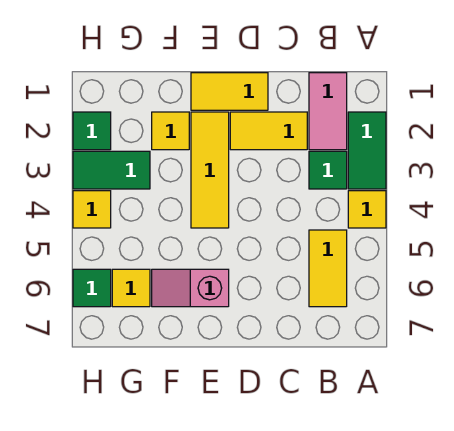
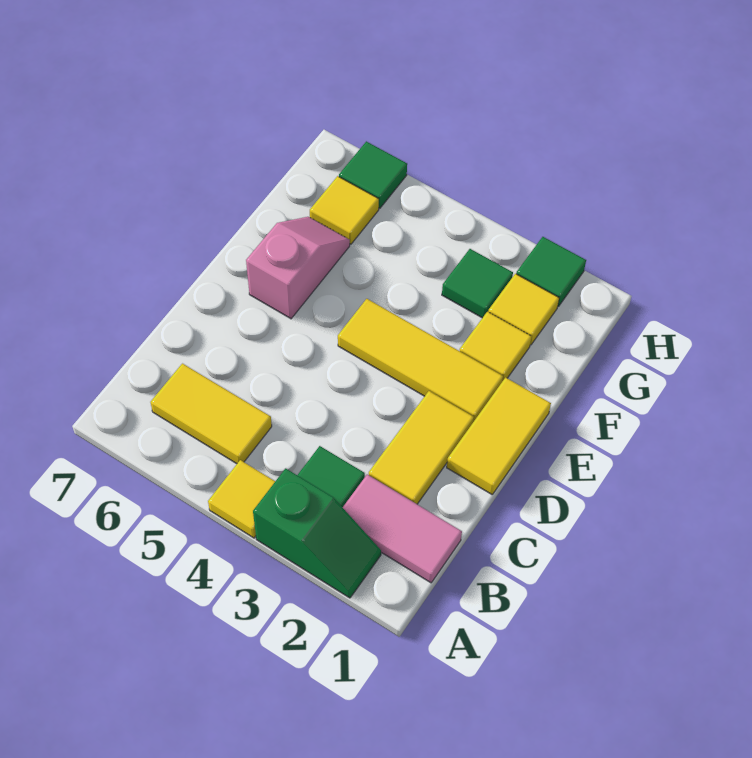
green tile A2:A3 level 1 -> green slope A2:A3 level 1 top 3
green tile G3:H3 level 1 -> green tile G3 level 1
yellow tile H4 level 1 -> yellow tile G2 level 1

